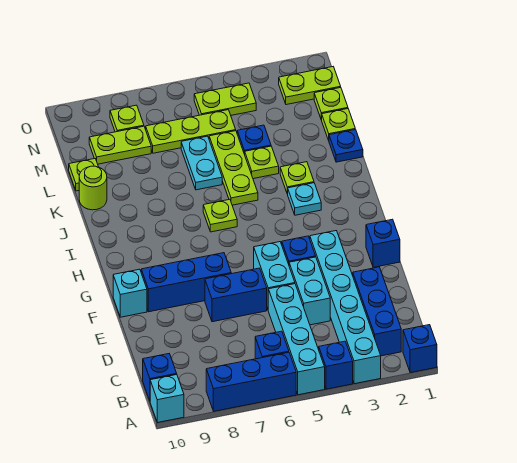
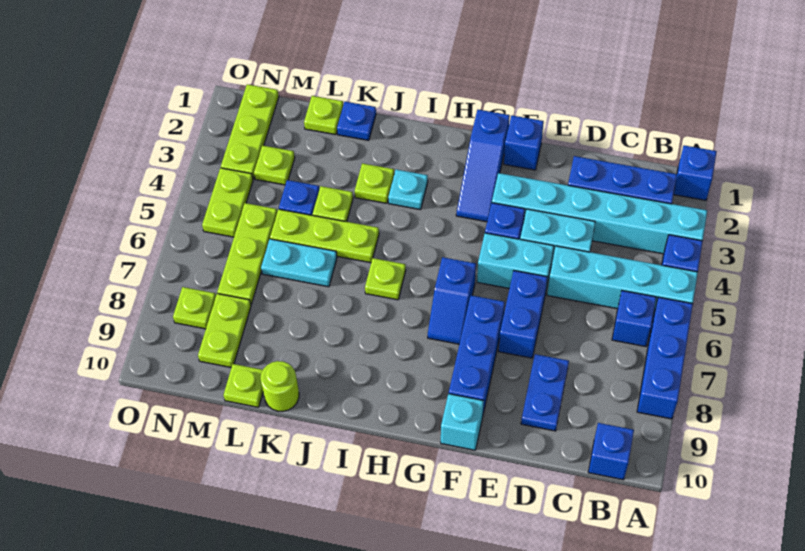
cyan brick A10 level 1 -> none
none -> blue plate D8:D9 level 1
none -> blue slope G1:G3 level 1 top 1
none -> blue slope G6:G7 level 1 top 6
lime plate M1 level 1 -> lime plate M3 level 1
lime plate N1:N2 level 1 -> lime plate N1:N3 level 1

